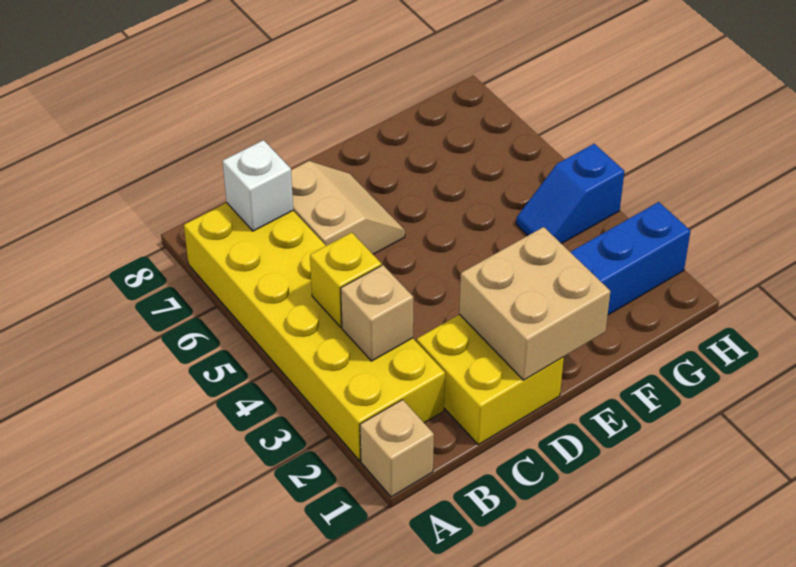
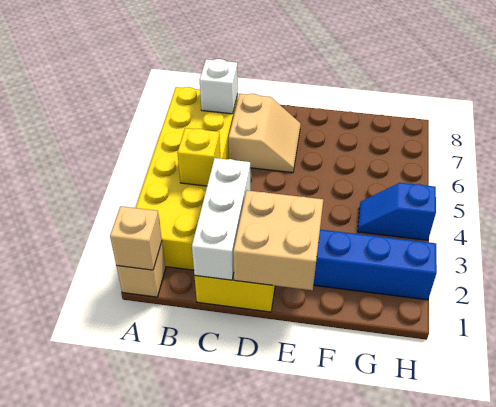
tan brick B3 level 2 -> tan brick A1 level 2
none -> white brick C1:C3 level 2

